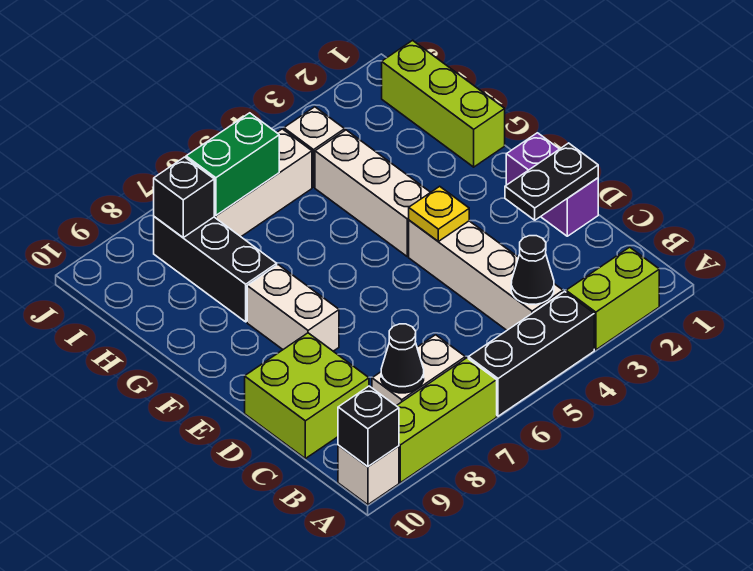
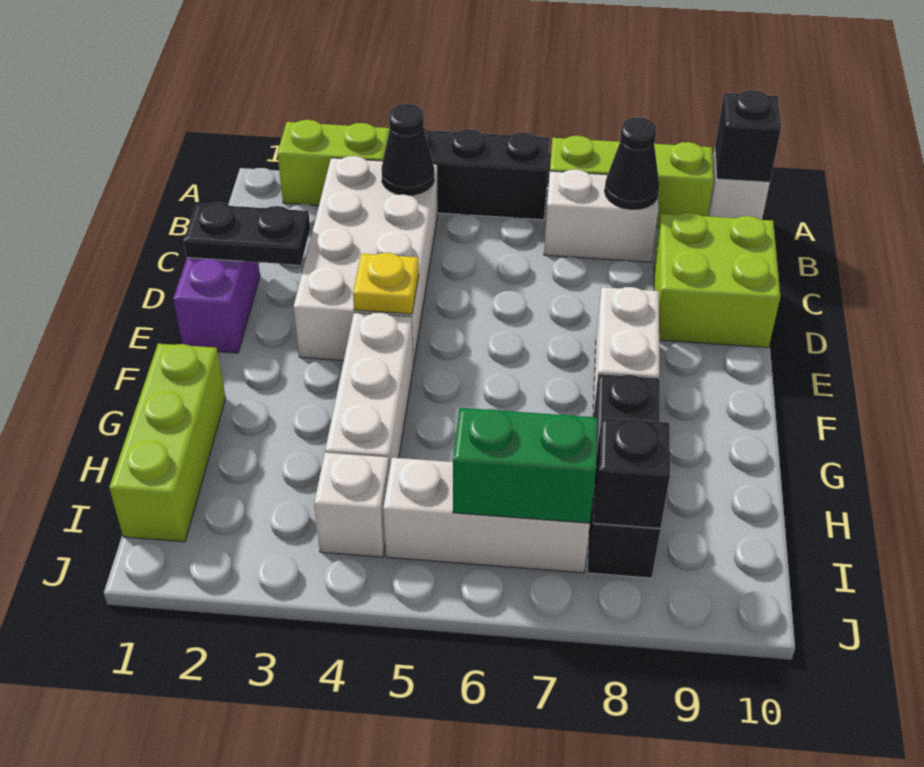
white brick B4:E4 level 1 -> white brick B3:E4 level 1

